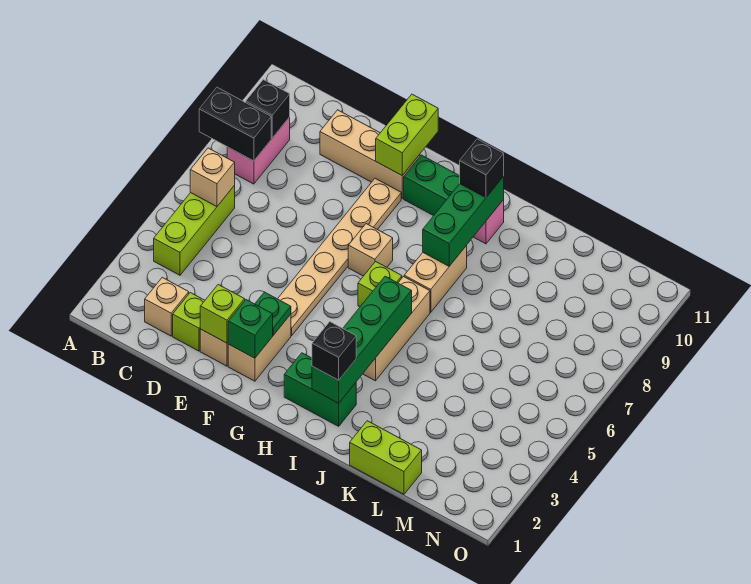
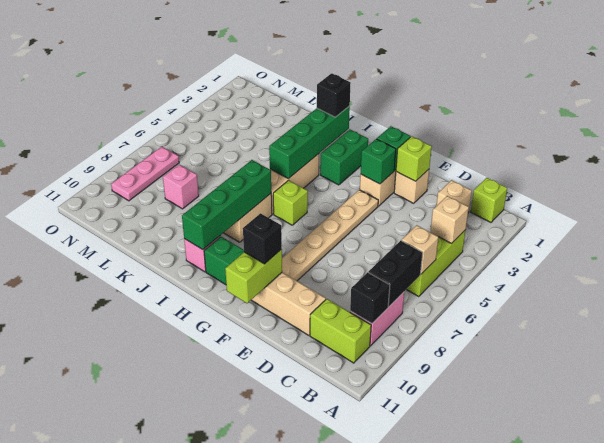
black brick A8:B8 level 2 -> black brick B7:B8 level 2
lime brick D2 level 1 -> lime brick B1 level 1
green plate F3 level 2 -> green brick F3 level 2
tan brick G7 level 1 -> tan brick B4 level 2
green brick H2:I2 level 1 -> green brick H2:H3 level 1
green brick I8:I10 level 2 -> green brick I7:I10 level 2
black brick I10 level 3 -> black brick F10 level 3
lime brick K1:L1 level 1 -> lime brick B10:C10 level 1
none -> pink brick L8 level 1
none -> pink plate N7:N9 level 1

